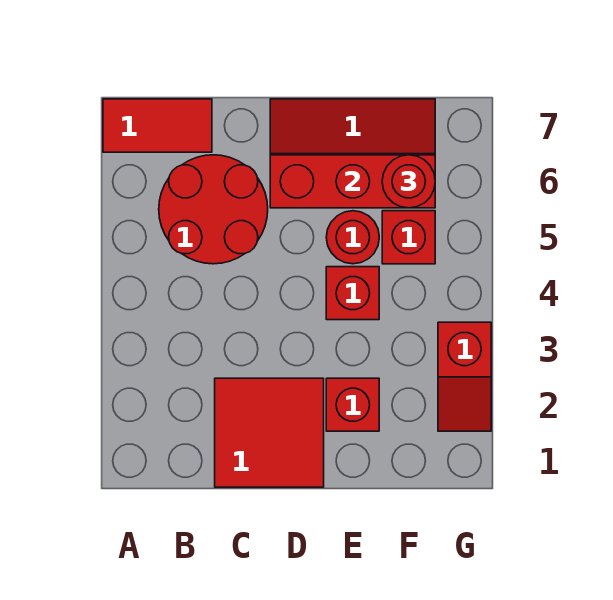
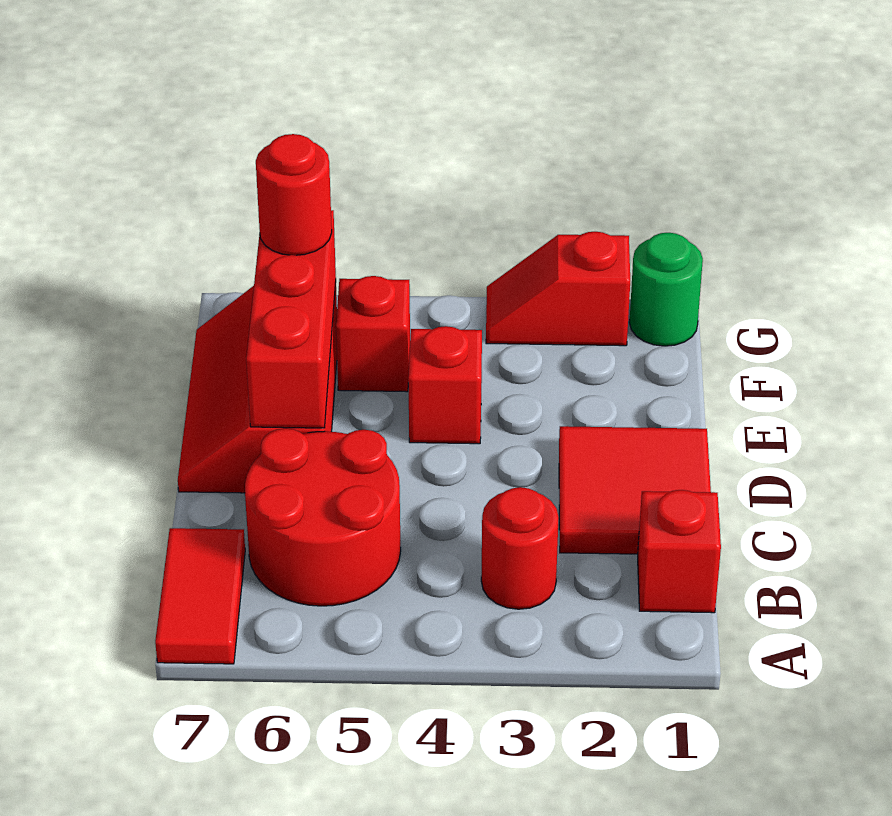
red brick E2 level 1 -> red brick B1 level 1
red round brick E5 level 1 -> red round brick B3 level 1
none -> green round brick G1 level 1
red slope G2:G3 level 1 top 3 -> red slope G2:G3 level 1 top 2

